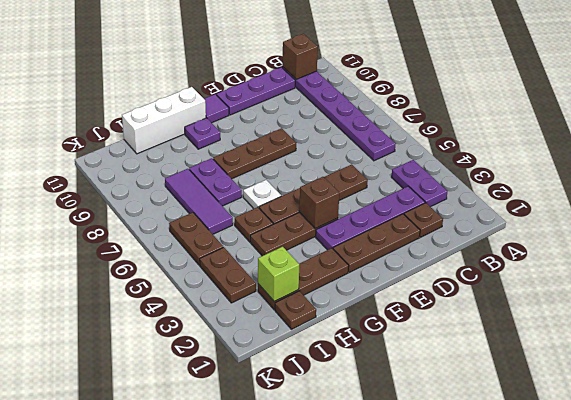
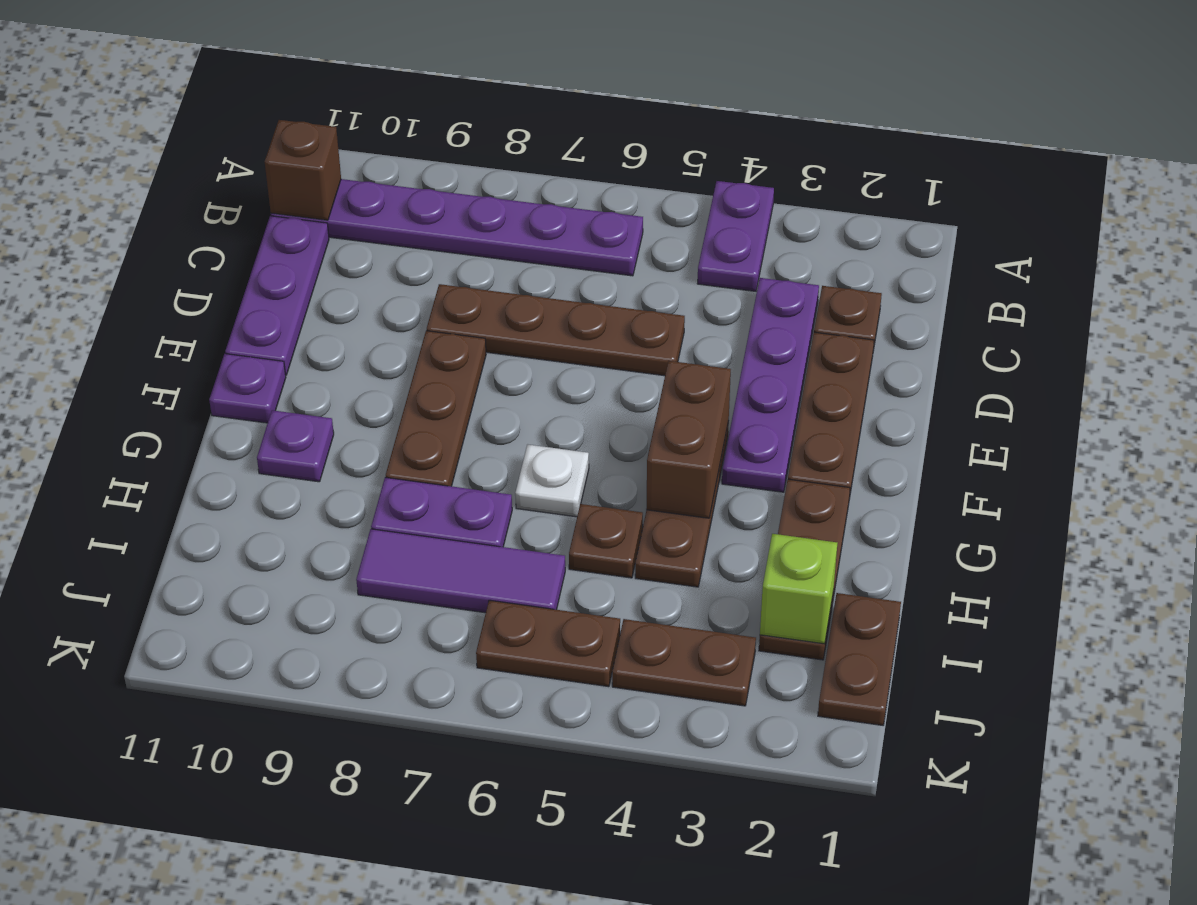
purple plate B3:B4 level 1 -> purple plate A4:B4 level 1
brown plate D5:G5 level 1 -> brown plate D5:D8 level 1
brown brick F4 level 2 -> brown brick F4:G4 level 2
purple tile F11 level 1 -> purple plate F11 level 1
white brick G11:I11 level 1 -> none
brown plate I1 level 1 -> brown plate I1:J1 level 1

